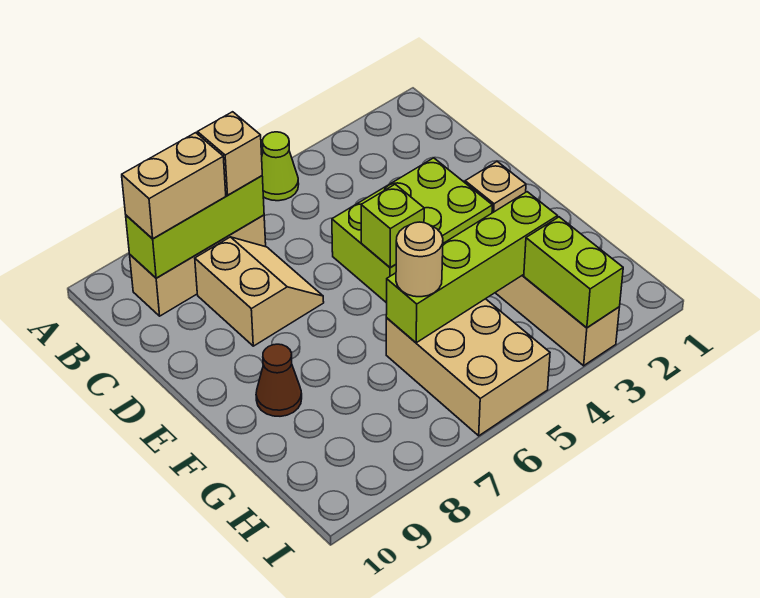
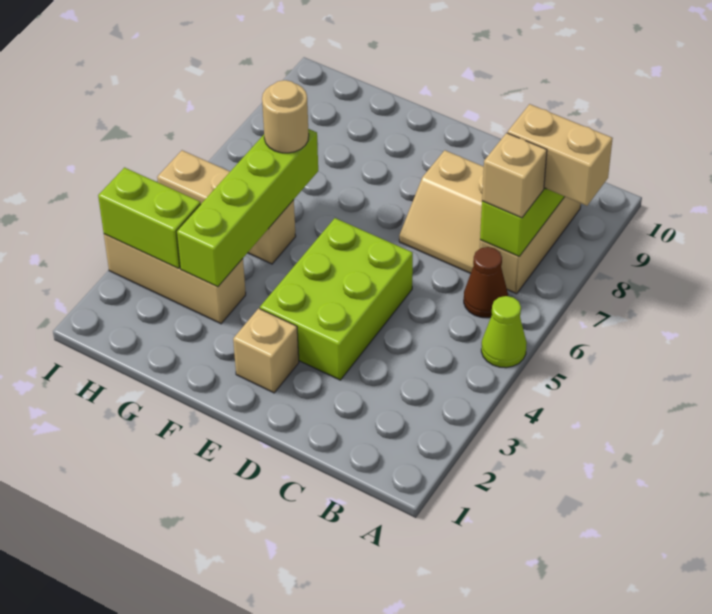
tan brick B8:B9 level 3 -> tan brick A8:B8 level 3
lime brick E5 level 2 -> none
brown cone F9 level 1 -> brown cone B6 level 1
tan brick G5:I6 level 1 -> tan brick G5:I5 level 1

